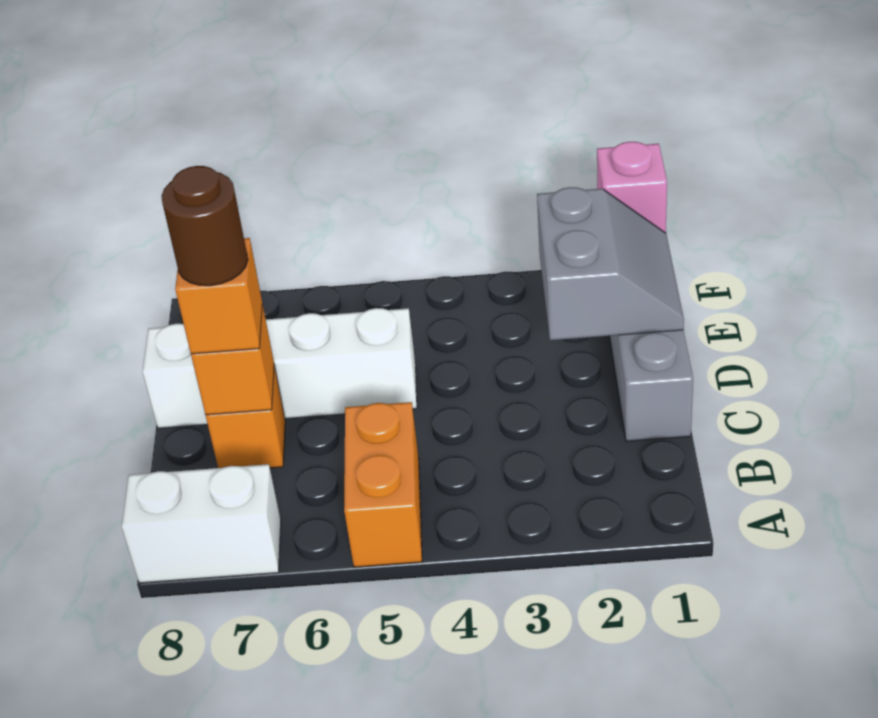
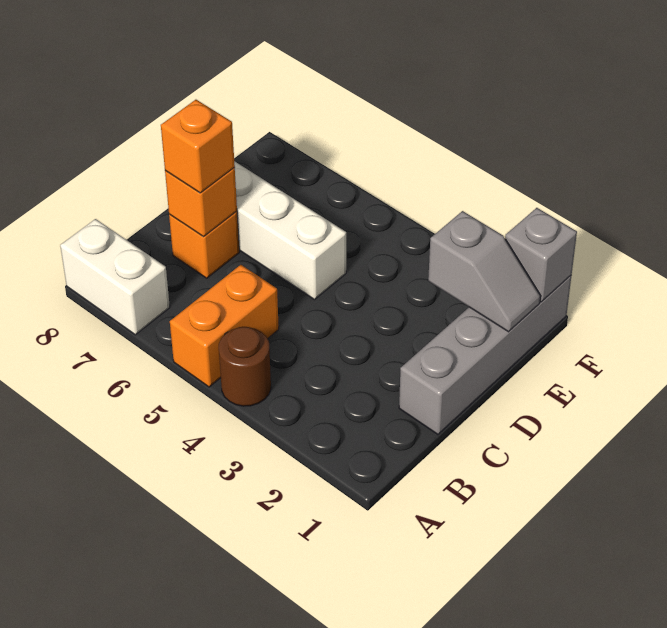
brown round brick C7 level 4 -> brown round brick A4 level 1
grey slope D1:E2 level 2 top 2 -> grey slope E1:E2 level 2 top 2
pink brick F1 level 2 -> grey brick F1 level 2

